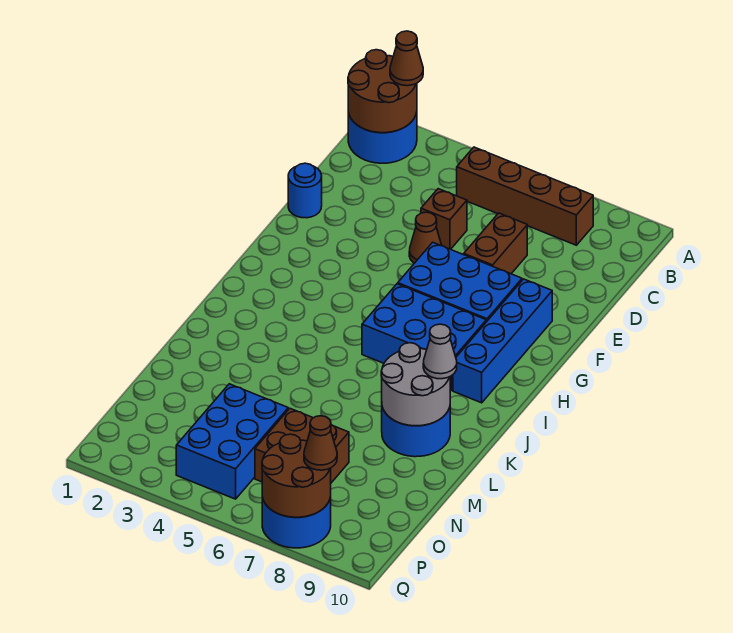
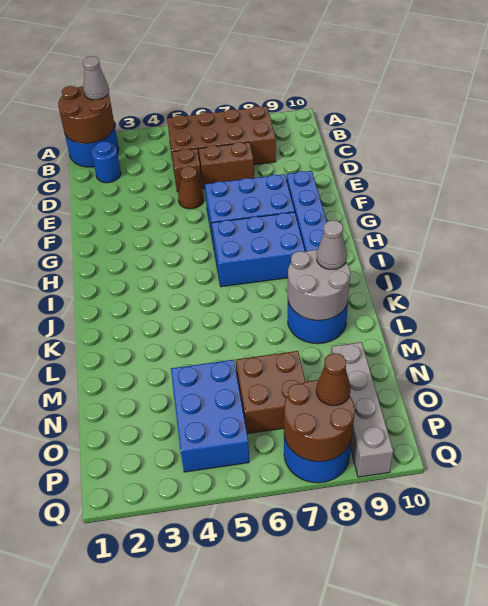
brown cone A2 level 3 -> grey cone A2 level 3
brown brick B5:B8 level 1 -> brown brick B5:C8 level 1
brown brick D7:E7 level 1 -> brown brick D6:D7 level 1
blue round brick E1 level 1 -> blue round brick C2 level 1
none -> grey brick N9:Q9 level 1

